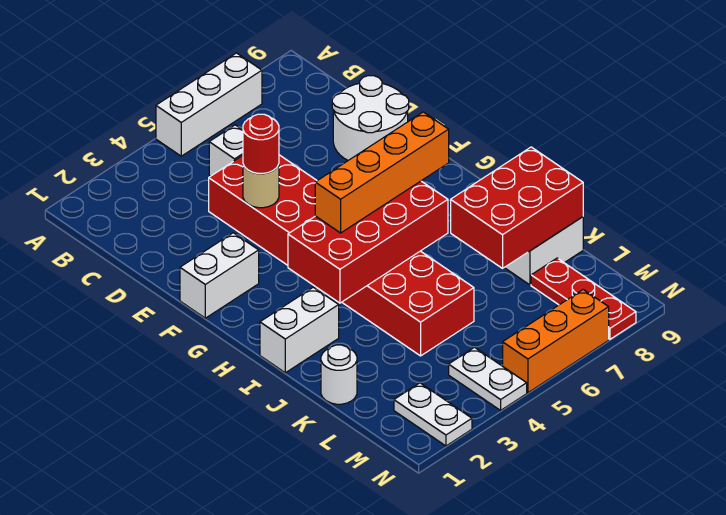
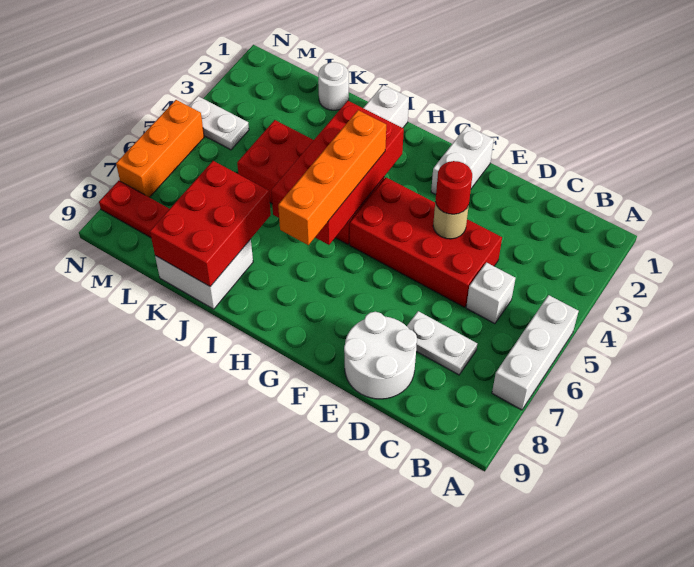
white plate M2:N2 level 1 -> white plate C7:D7 level 1

